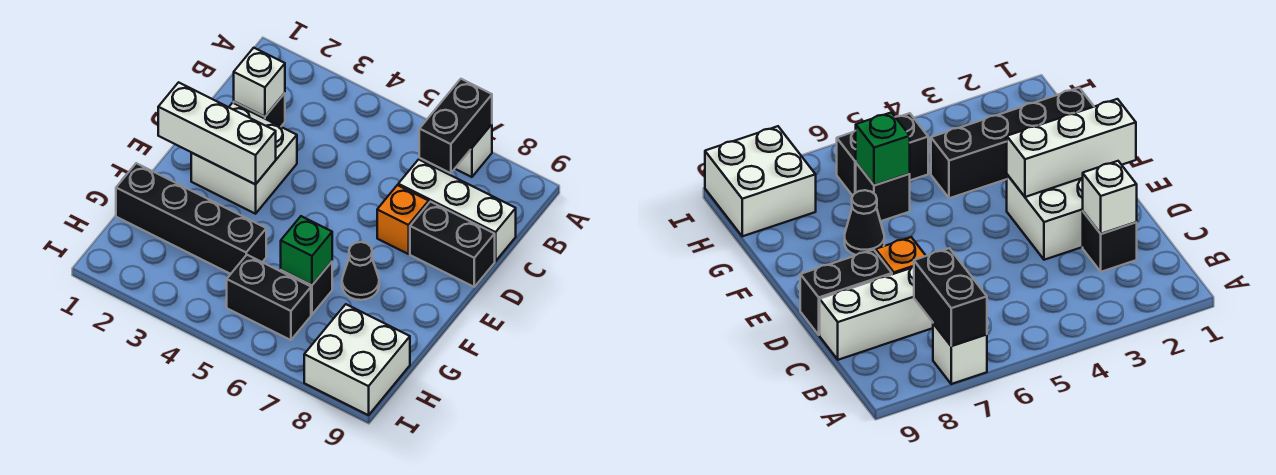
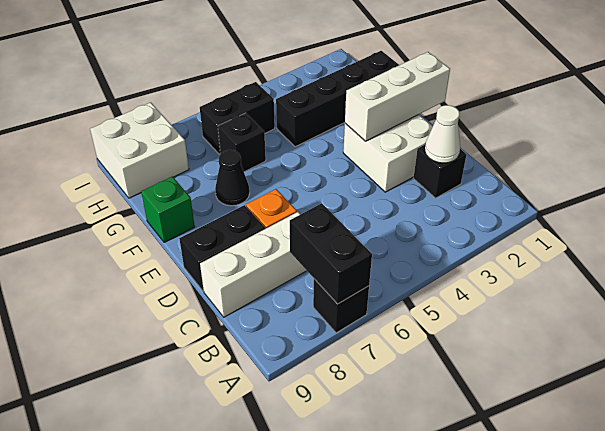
white brick A7 level 1 -> black brick A7 level 1
white brick C2 level 2 -> white cone C2 level 2
green brick G6 level 2 -> green brick F9 level 1

